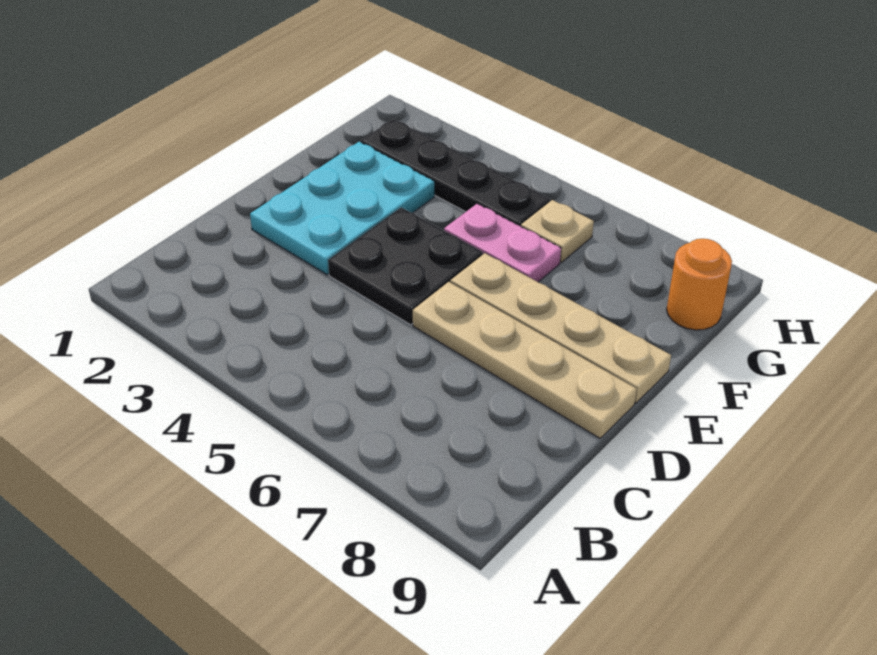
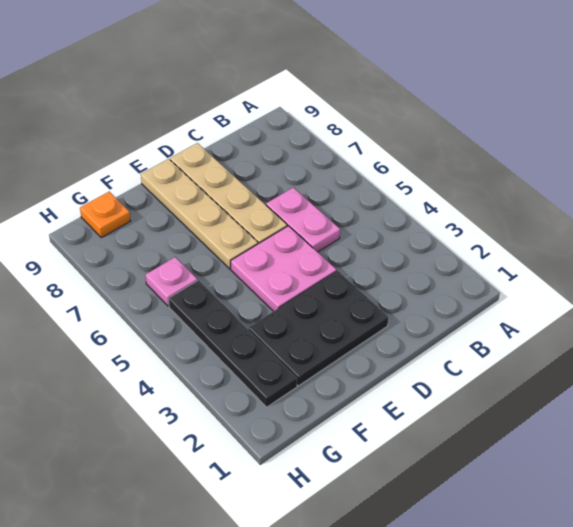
cyan plate D2:F3 level 1 -> black plate D2:F3 level 1
black plate D4:E5 level 1 -> pink plate D4:E5 level 1
pink plate F5:F6 level 1 -> pink plate C5:C6 level 1
tan plate G6 level 1 -> pink plate G6 level 1
orange round brick G9 level 1 -> orange plate G9 level 1

